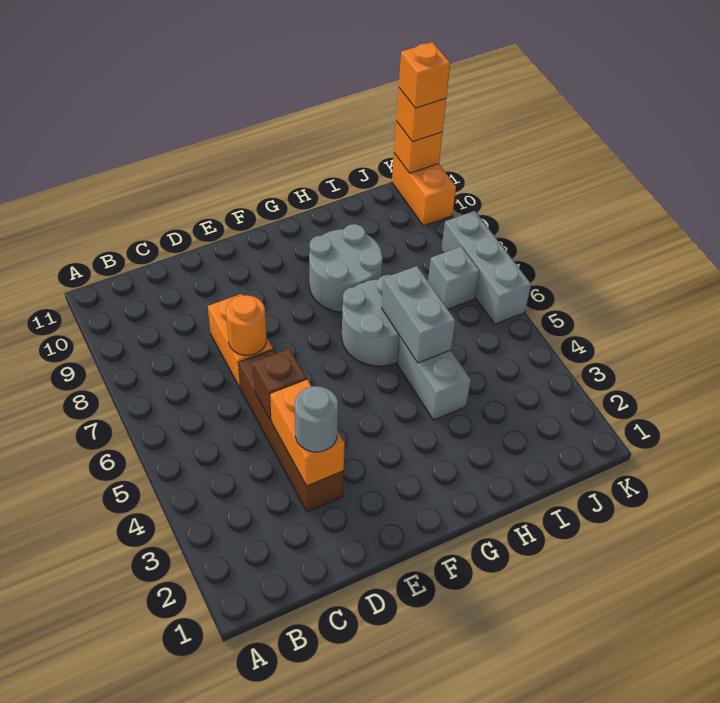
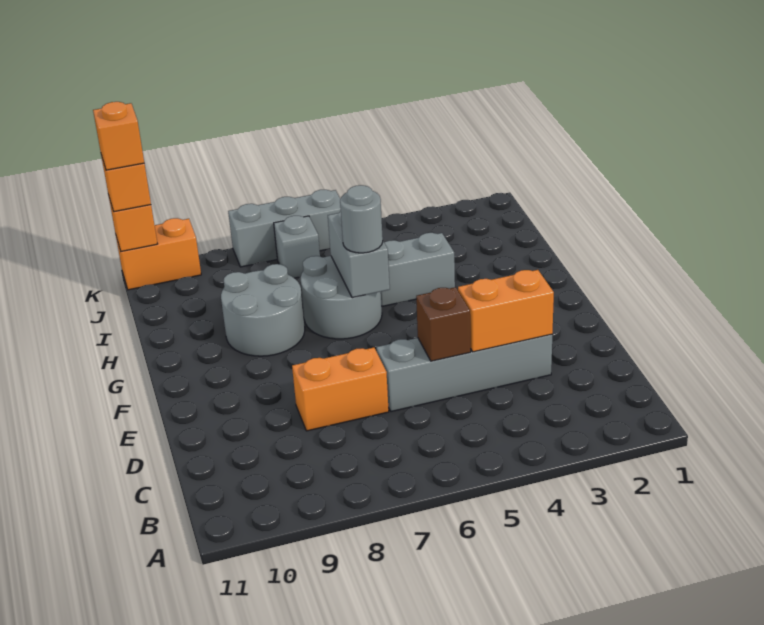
brown brick D3:D6 level 1 -> grey brick D3:D6 level 1
grey round brick D3 level 3 -> grey round brick G6 level 3
orange round brick D7 level 2 -> none
grey brick H5:H6 level 2 -> grey brick G6:H6 level 2

